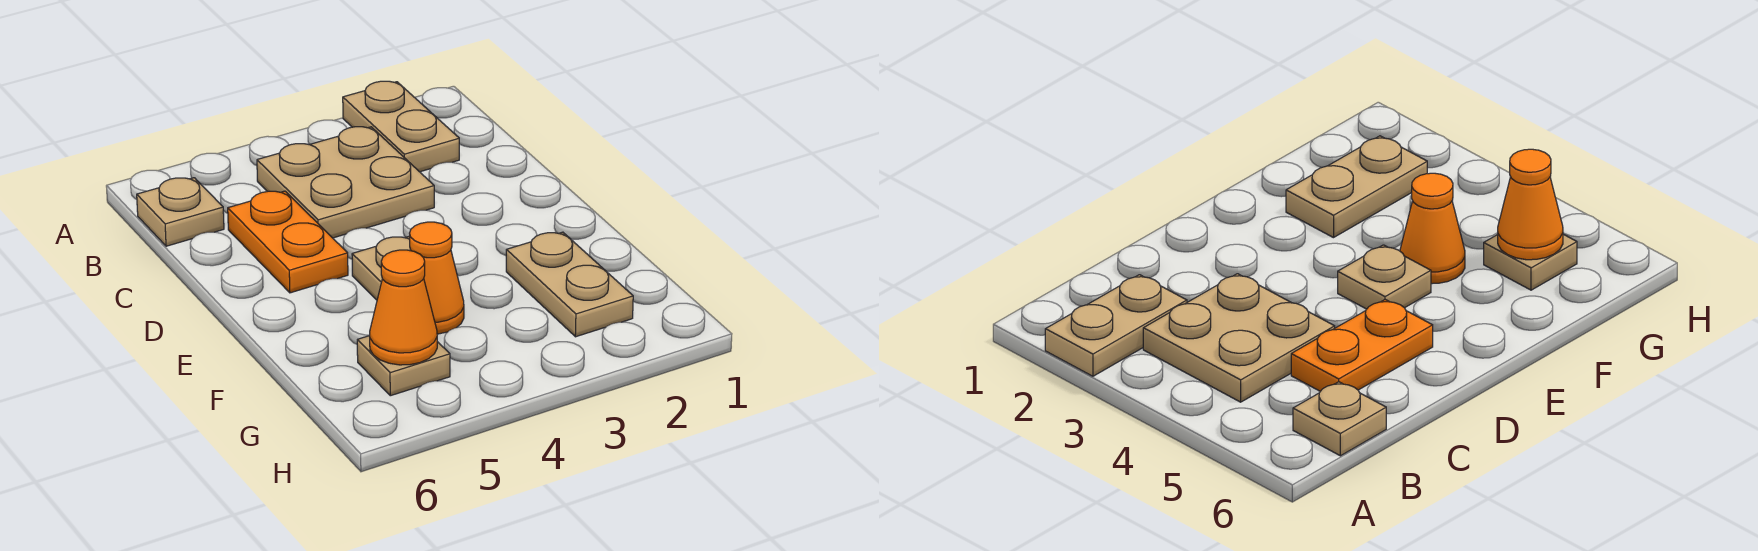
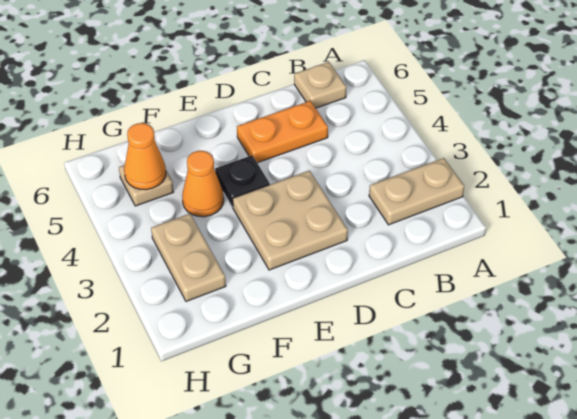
tan plate B3:C4 level 1 -> tan plate D2:E3 level 1
tan plate E4 level 1 -> black plate E4 level 1
tan plate F2:G2 level 1 -> tan plate G2:G3 level 1

